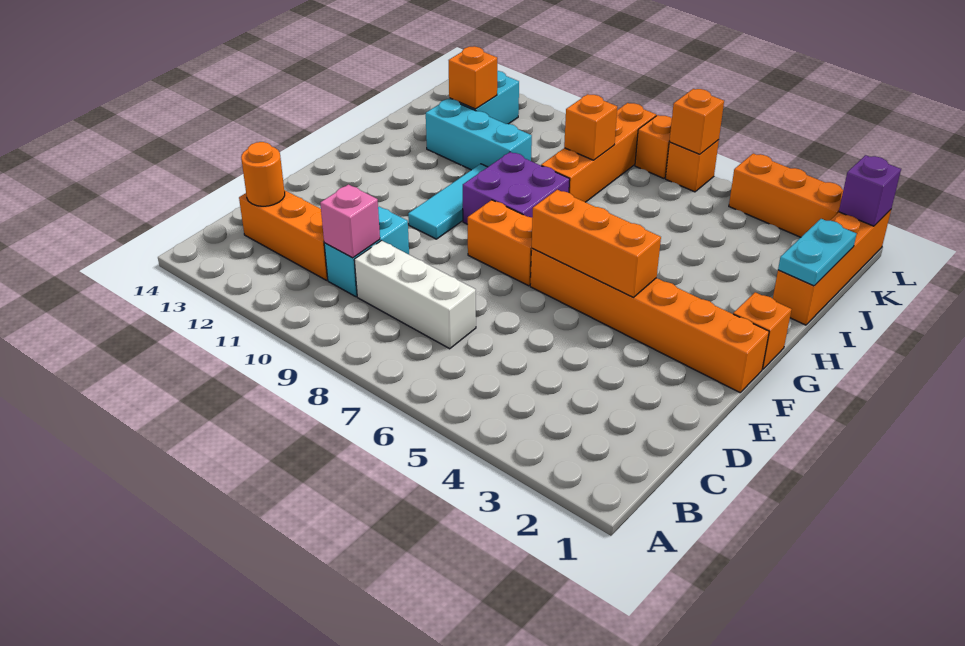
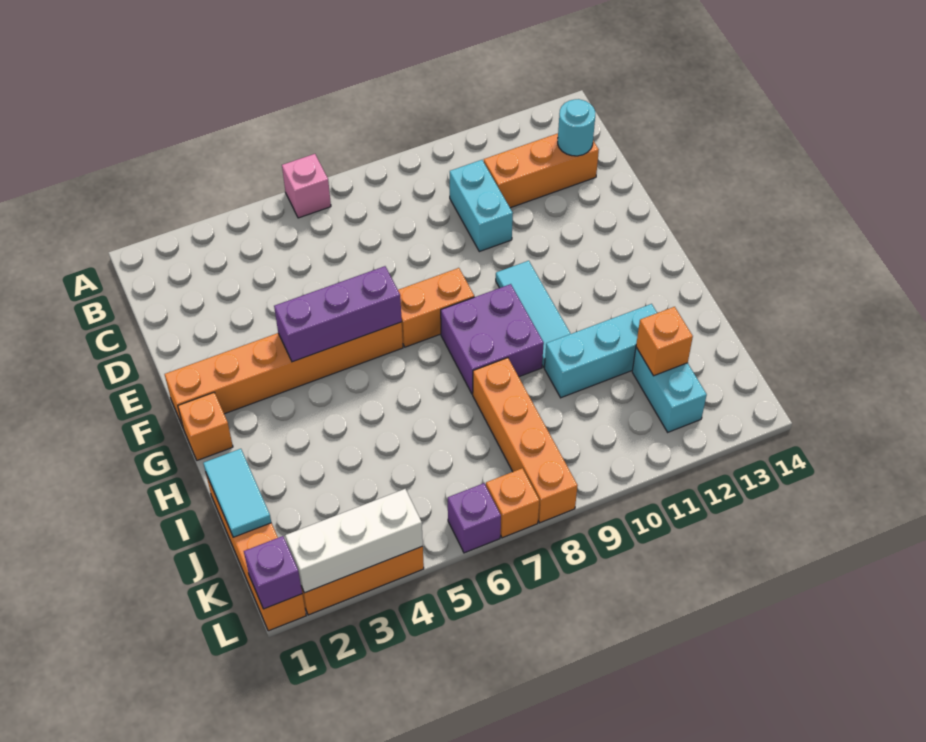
white brick C7:C9 level 1 -> white brick L2:L4 level 2
pink brick C10 level 2 -> pink brick A6 level 1
orange round brick C13 level 2 -> cyan round brick C13 level 2
orange brick F4:F6 level 2 -> purple brick F4:F6 level 2
cyan plate I1:J1 level 2 -> cyan tile I1:J1 level 2
orange brick J8 level 2 -> none
orange brick L6 level 1 -> purple brick L6 level 1
orange brick L6 level 2 -> none

